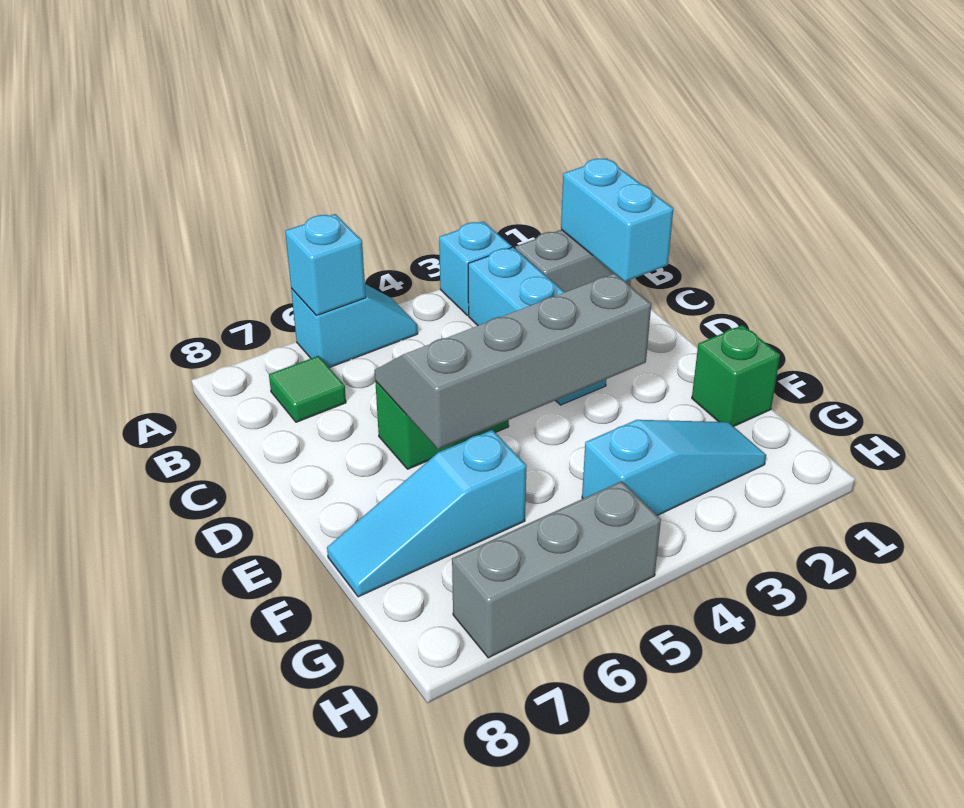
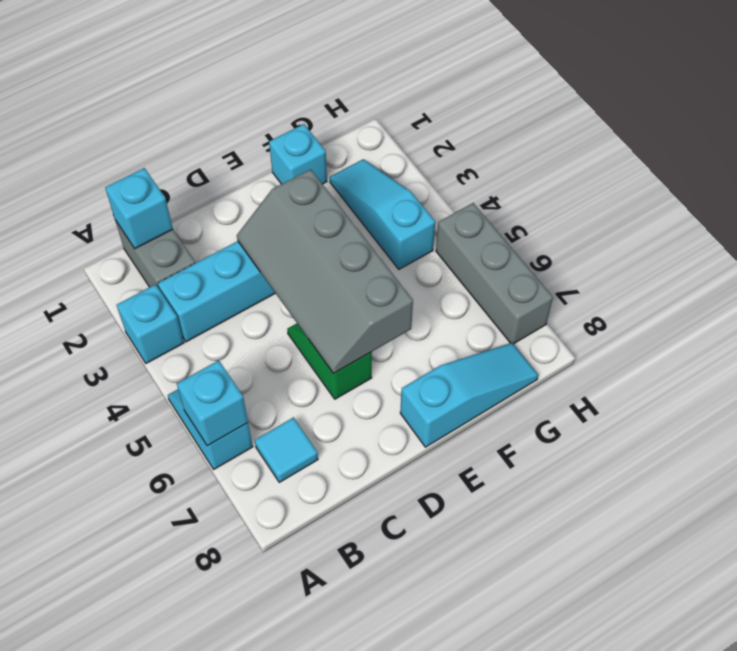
cyan brick B1:C1 level 2 -> cyan brick B1 level 2
green tile B7 level 1 -> cyan tile B7 level 1
green brick F1 level 1 -> cyan brick F1 level 1
cyan slope F6:F8 level 1 top 6 -> cyan slope E8:G8 level 1 top E

